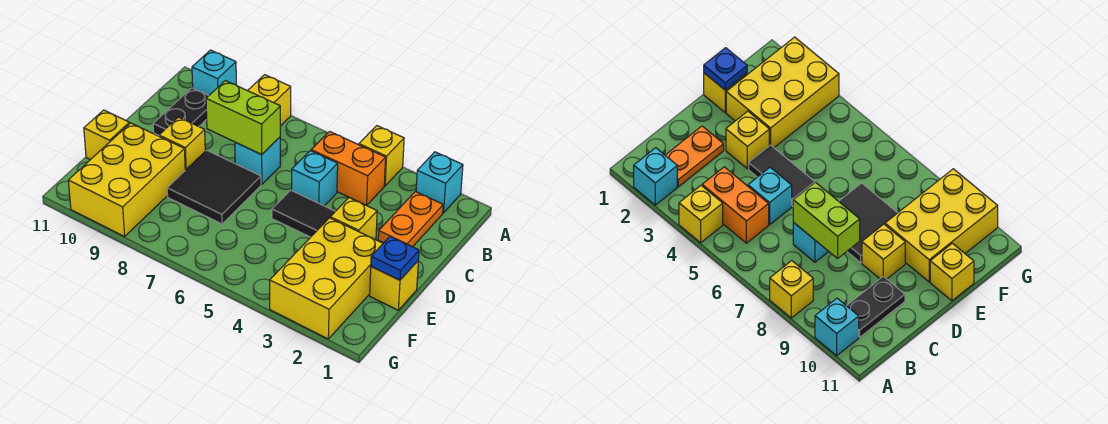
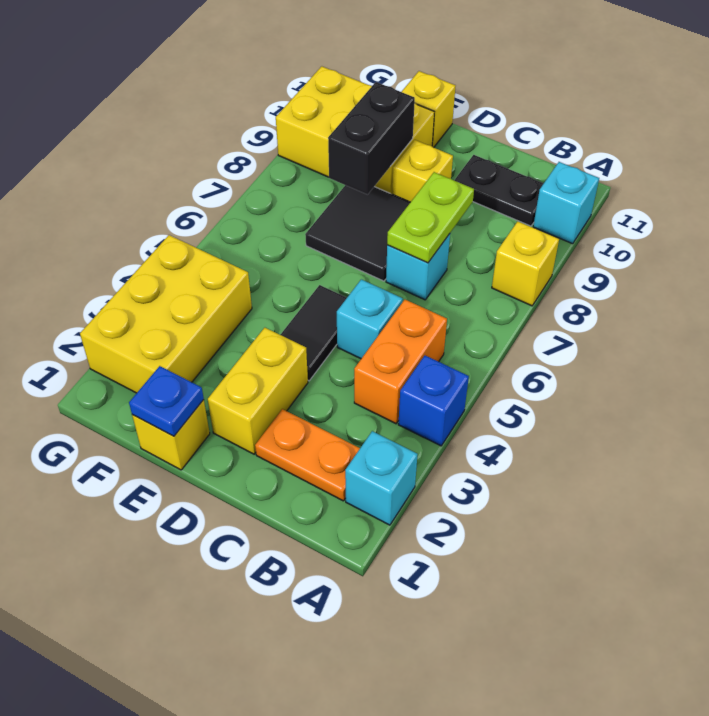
yellow brick A4 level 1 -> blue brick A4 level 1
lime brick C7:C8 level 2 -> lime plate C7:C8 level 2
yellow brick D3 level 1 -> yellow brick D2:D3 level 1
yellow brick E2:G3 level 1 -> yellow brick F2:G4 level 1
none -> black brick E8:E9 level 2

